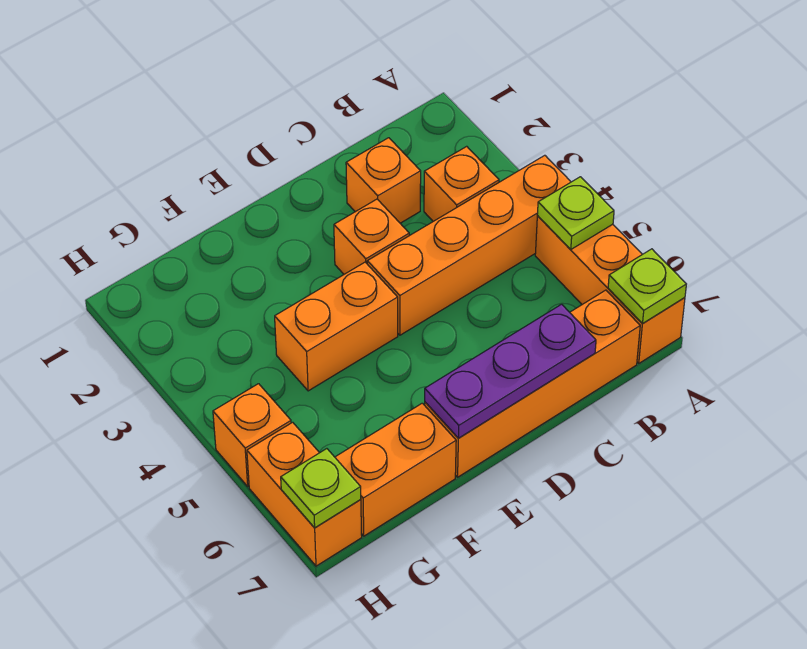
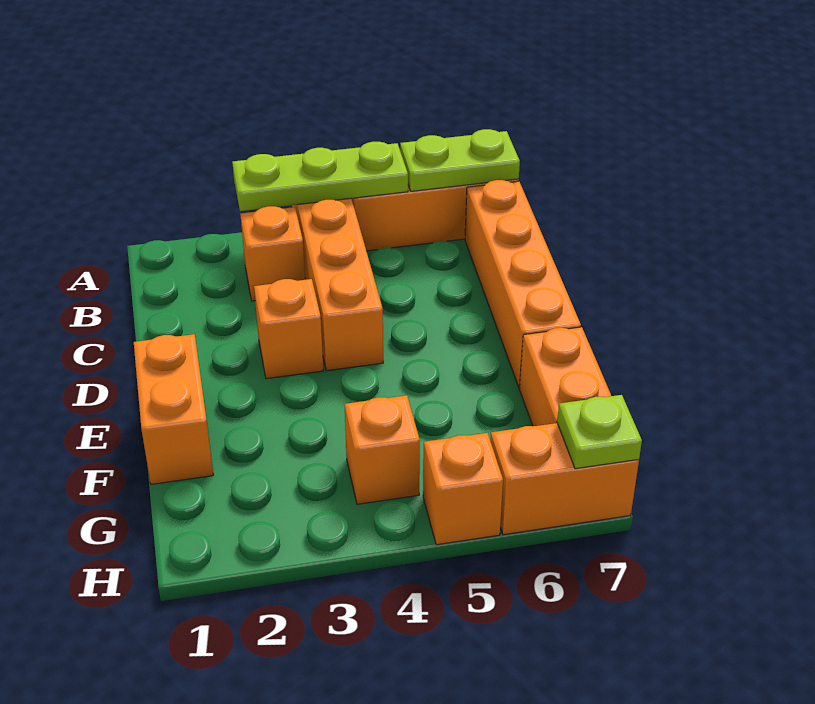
lime plate A5 level 2 -> lime plate A3:A5 level 2
lime plate A7 level 2 -> lime plate A6:A7 level 2
orange brick C2 level 1 -> orange brick G4 level 1
purple plate C7:E7 level 2 -> none
orange brick E4:F4 level 1 -> orange brick E1:F1 level 1

